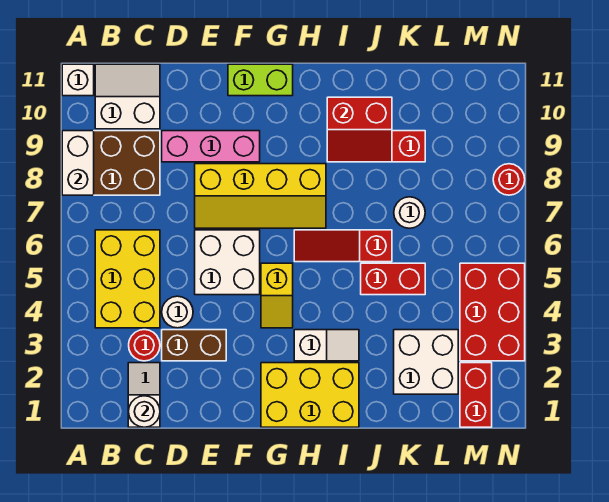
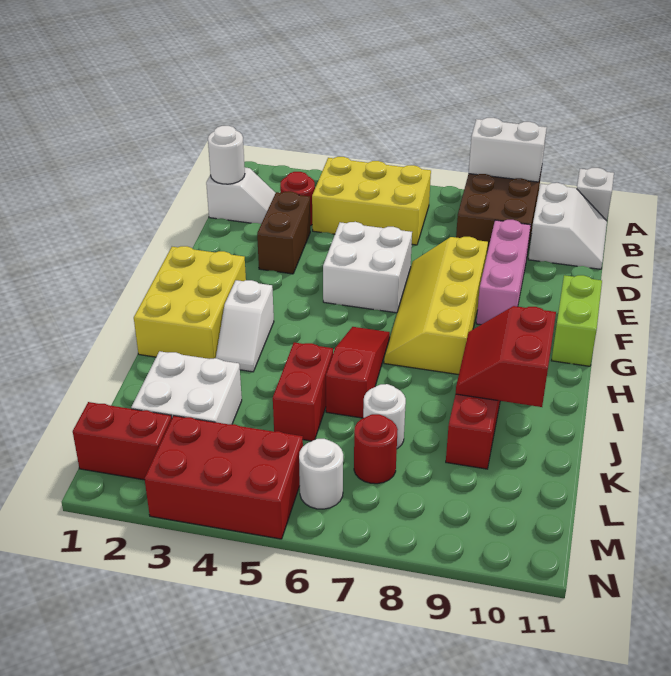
white round brick D4 level 1 -> white round brick M6 level 1
yellow slope G4:G5 level 1 top 5 -> none
red round brick N8 level 1 -> red round brick L7 level 1

